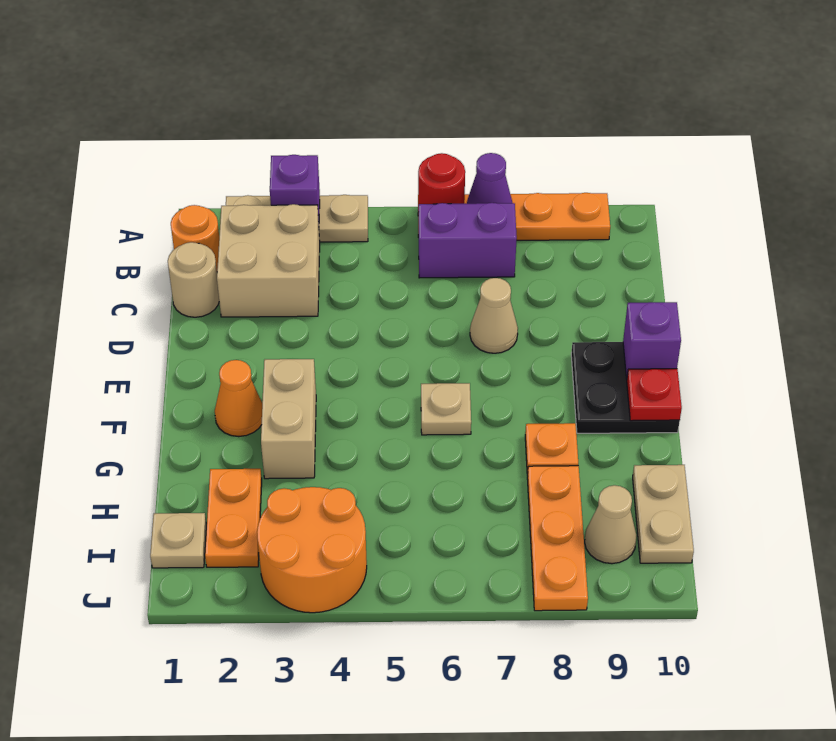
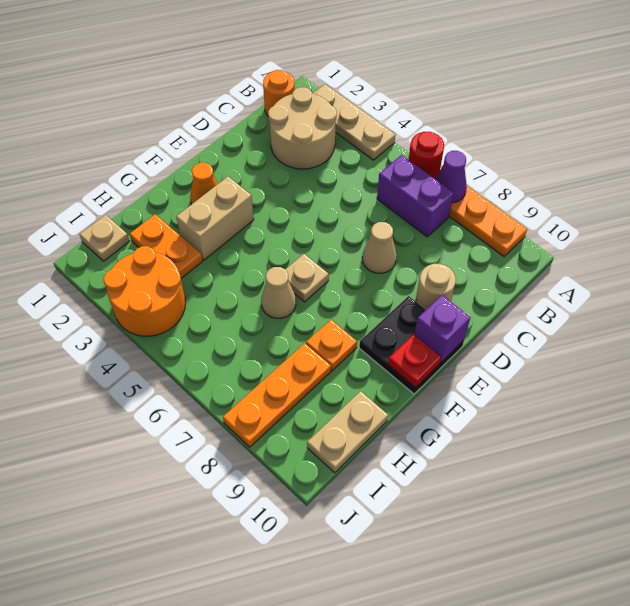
purple brick A3 level 2 -> none
tan brick B2:C3 level 1 -> tan round brick B2:C3 level 1
tan round brick C1 level 1 -> tan round brick D9 level 1
orange plate H2:I2 level 1 -> orange plate H2:H3 level 1
tan cone I9 level 1 -> tan cone G6 level 1

